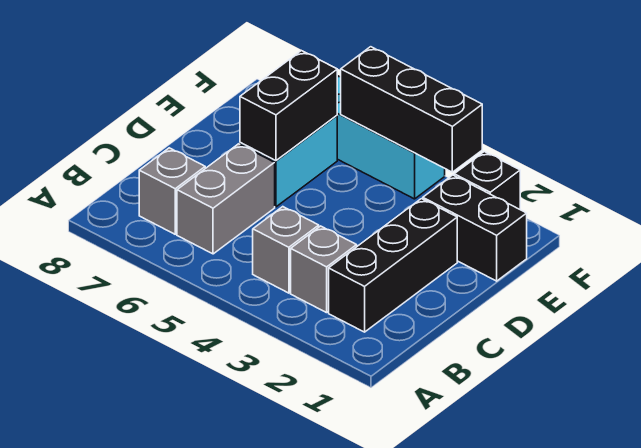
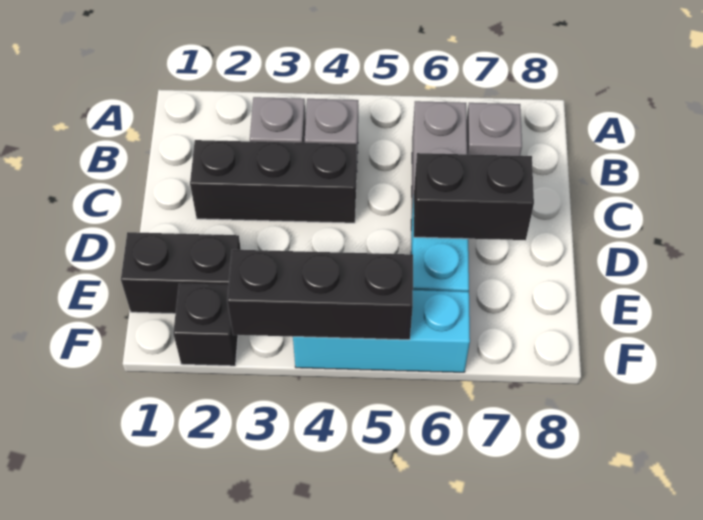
black brick B2:D2 level 1 -> black brick C2:C4 level 1
black brick D6:E6 level 2 -> black brick D6:D7 level 2

